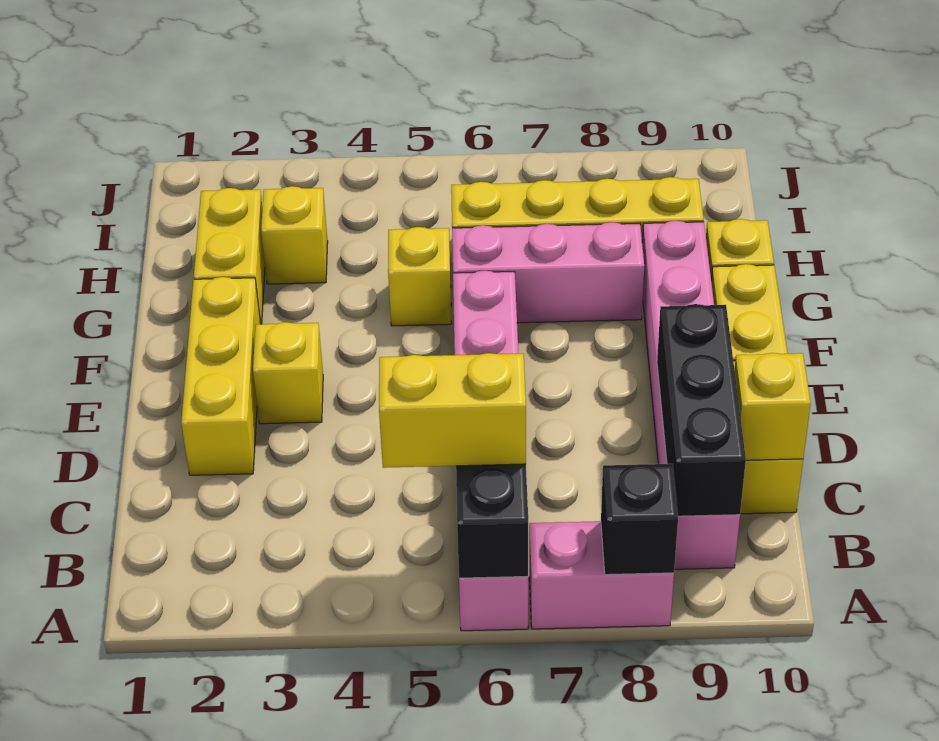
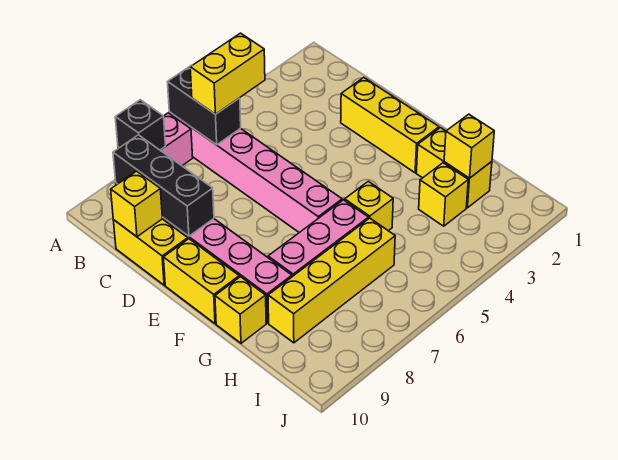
yellow brick E3 level 1 -> yellow brick H2 level 2

